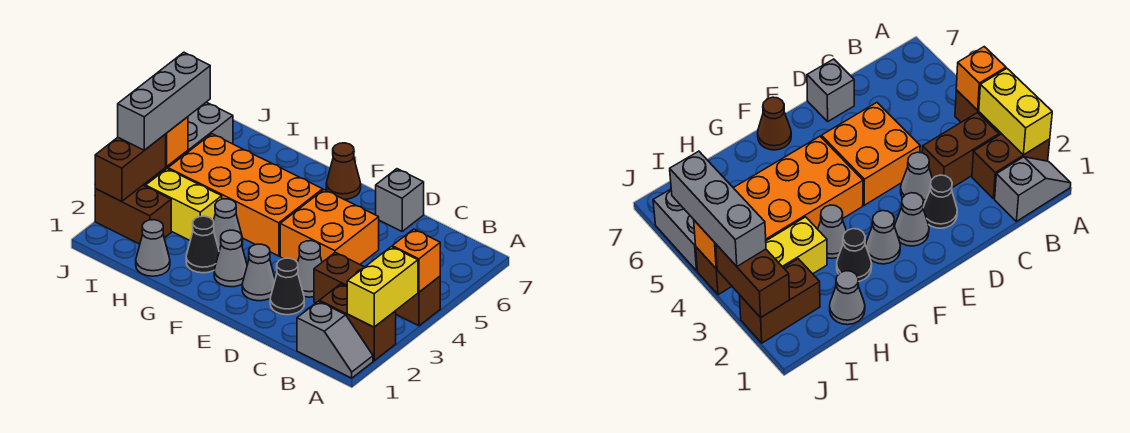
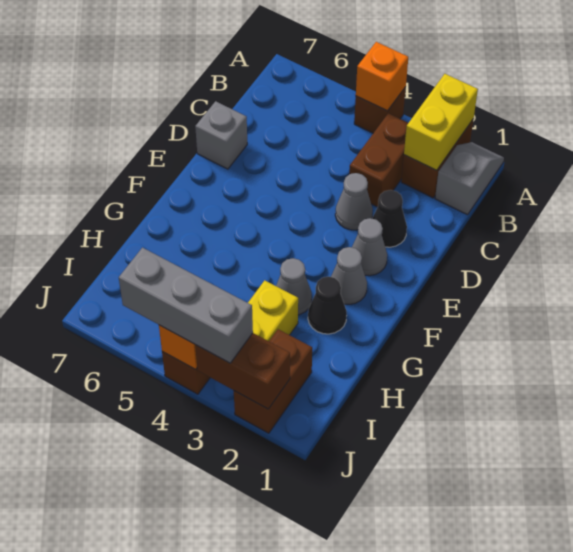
yellow brick A2:A3 level 2 -> yellow brick A2:B2 level 2
orange brick D4:E5 level 1 -> none
orange brick F4:I5 level 1 -> none
brown cone F7 level 1 -> none
grey cone H1 level 1 -> none
grey brick J5:J6 level 1 -> none

